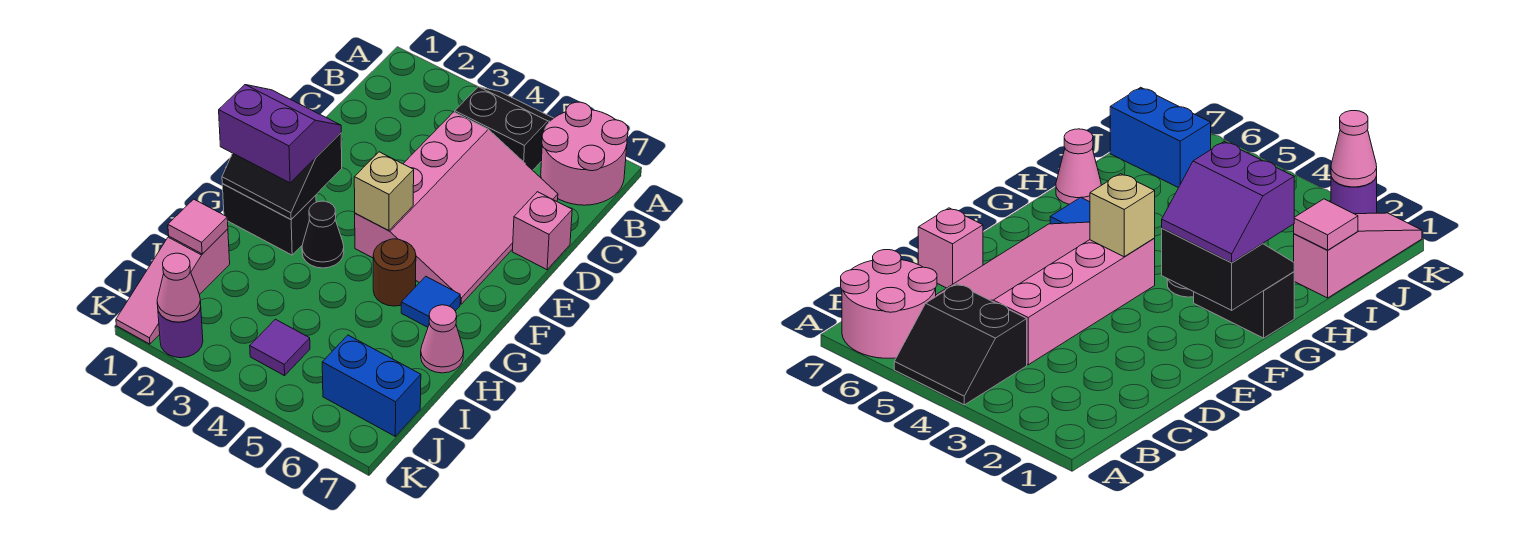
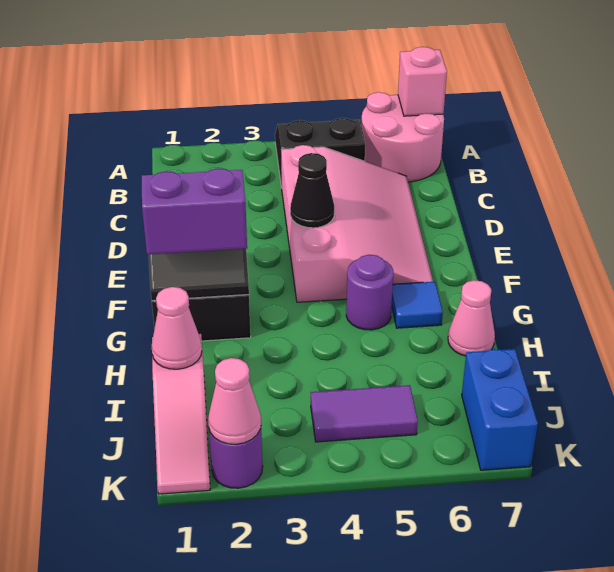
pink brick D7 level 1 -> pink brick A7 level 2
tan brick F4 level 2 -> none
black cone G3 level 1 -> black cone E4 level 2
brown round brick G5 level 1 -> purple round brick G5 level 1
pink tile I1 level 2 -> pink cone I1 level 2
purple tile J4 level 1 -> purple tile J4:J5 level 1
blue brick J6:J7 level 1 -> blue brick J7:K7 level 1

